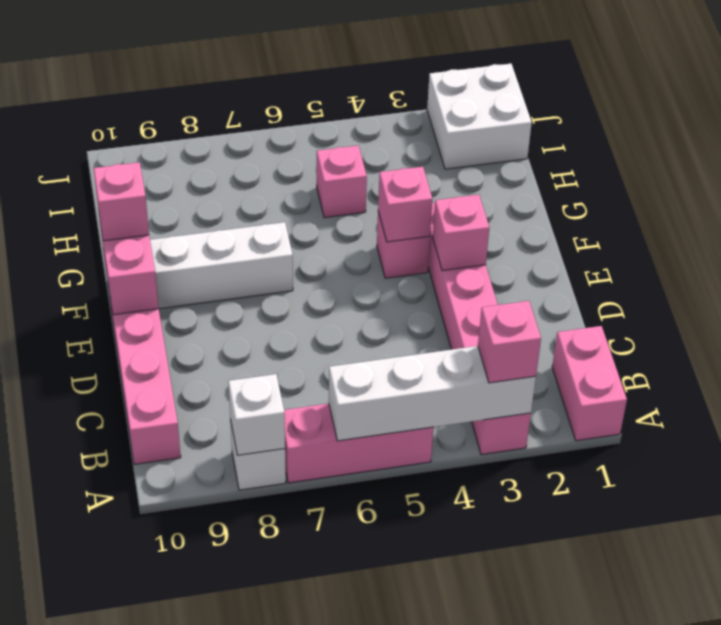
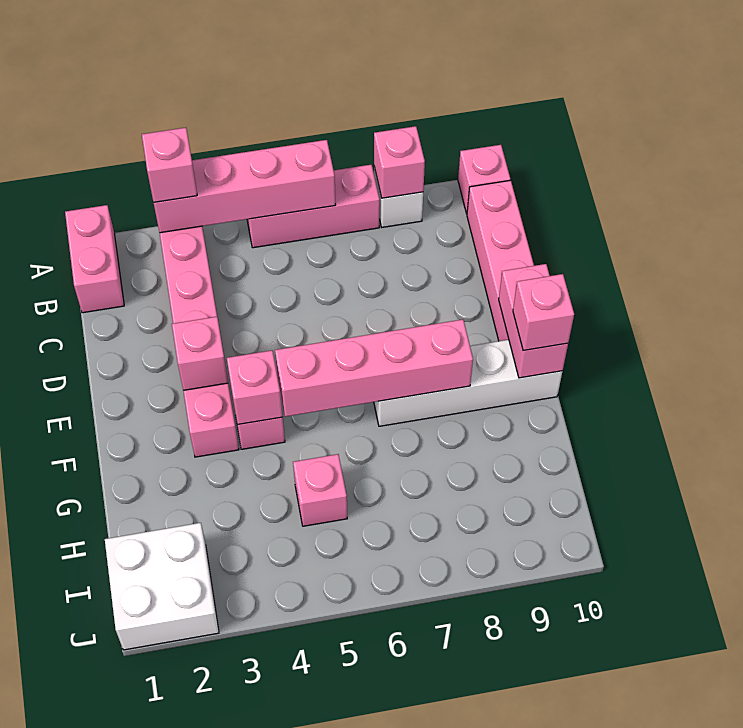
white brick A3:A6 level 2 -> pink brick A3:A6 level 2
white brick A8 level 2 -> pink brick A8 level 2
none -> pink brick A10 level 1
none -> pink brick F5:F8 level 2

